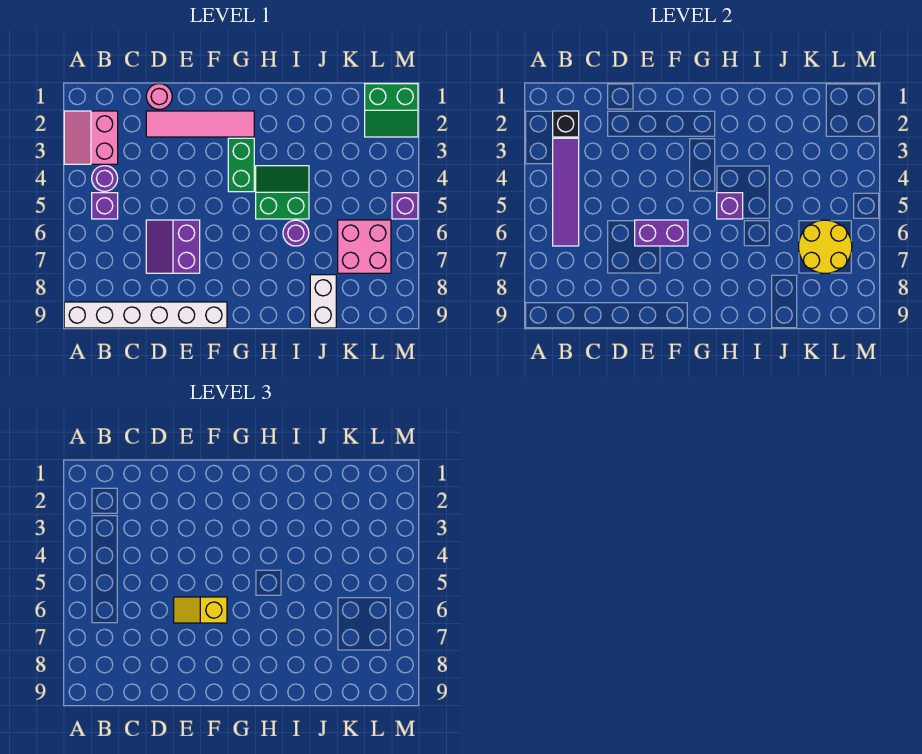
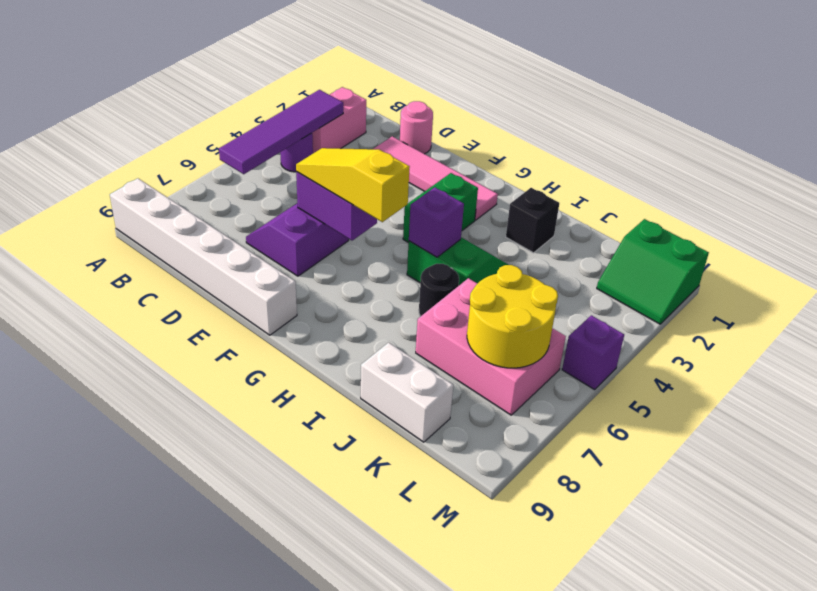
black brick B2 level 2 -> black brick I2 level 1
purple brick B5 level 1 -> none
yellow slope E6:F6 level 3 top F -> yellow slope E6:G6 level 3 top G
purple round brick I6 level 1 -> black round brick I6 level 1
white brick J8:J9 level 1 -> white brick J9:K9 level 1
pink brick K6:L7 level 1 -> pink brick J6:L7 level 1

